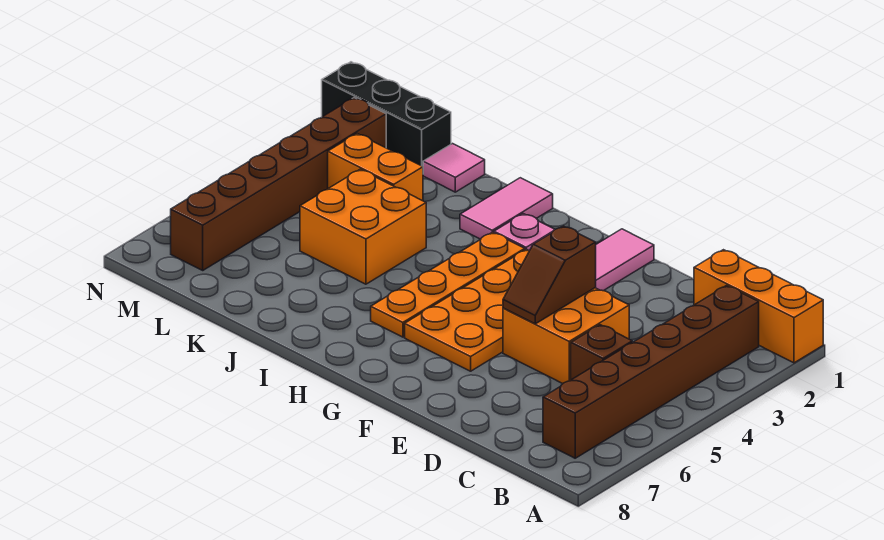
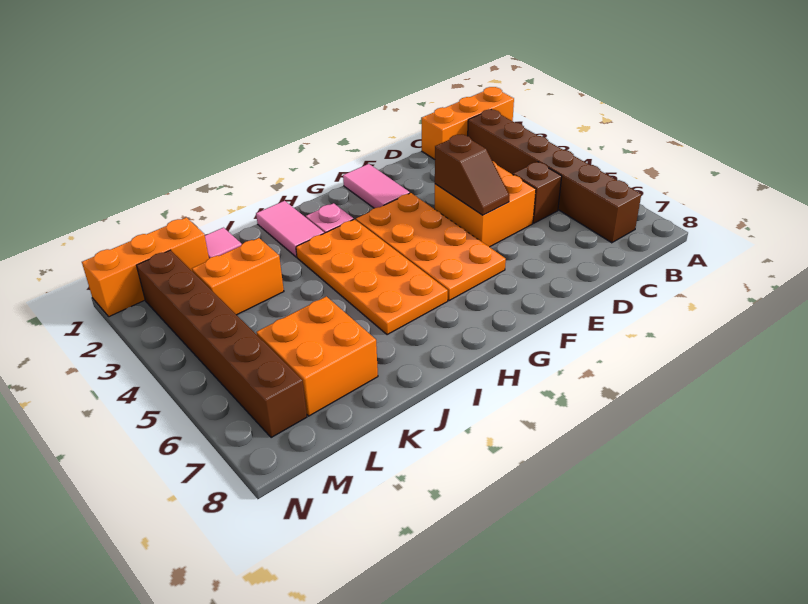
orange plate H3:H6 level 1 -> orange plate H3:I6 level 1
orange brick J4:K5 level 1 -> orange brick K6:L7 level 1
black brick L1:N1 level 1 -> orange brick L1:N1 level 1

